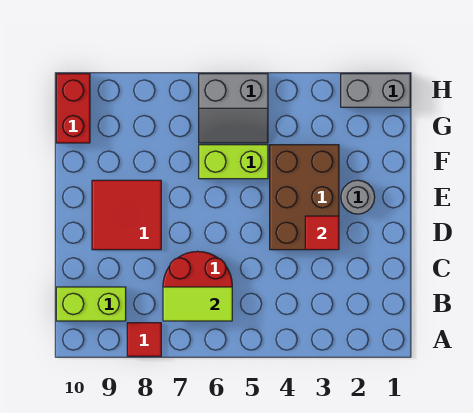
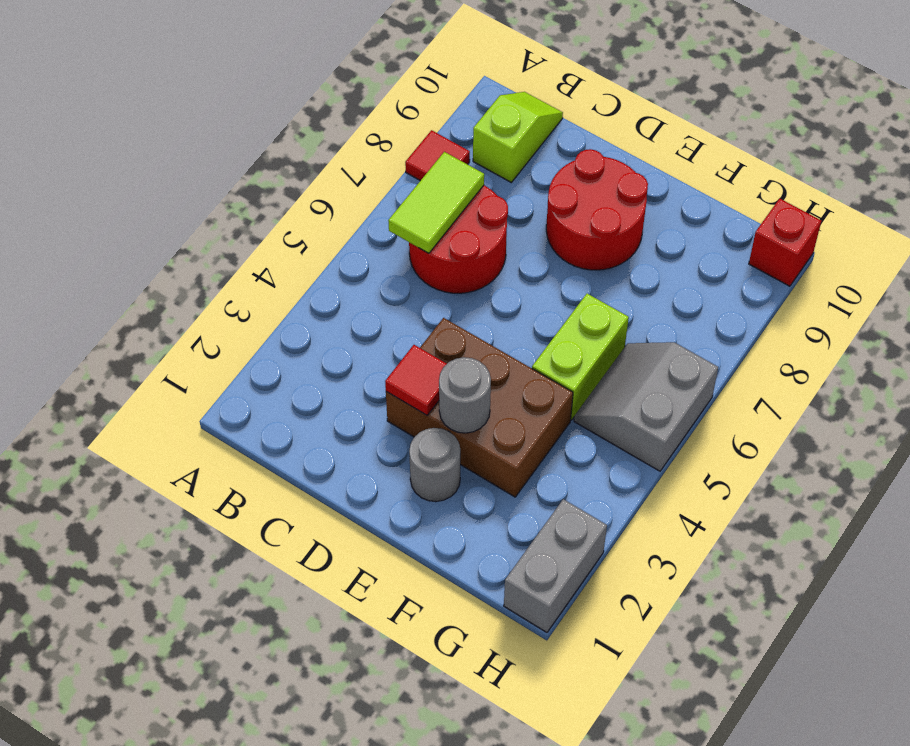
lime brick B9:B10 level 1 -> lime slope B9:B10 level 1 top 9
red tile D8:E9 level 1 -> red round brick D8:E9 level 1
none -> grey round brick E3 level 2
red brick G10:H10 level 1 -> red brick H10 level 1

